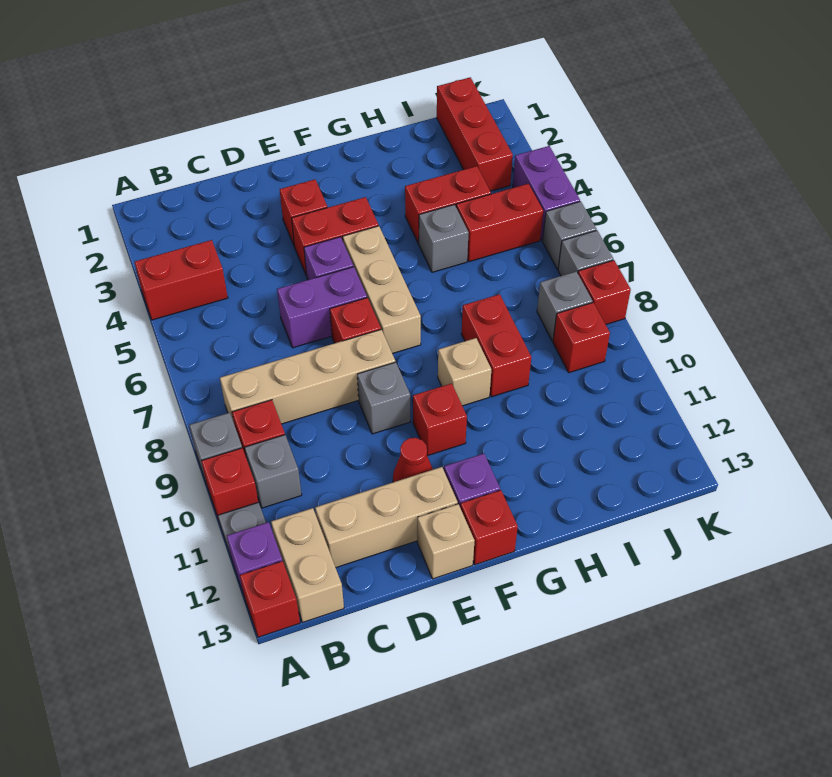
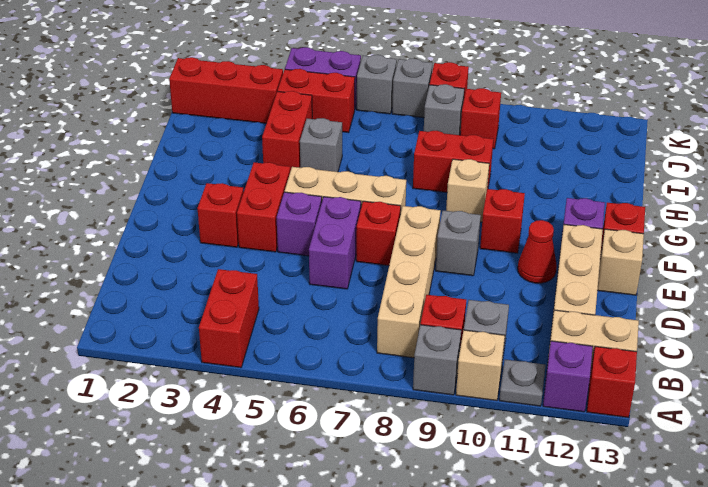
red brick A10 level 1 -> tan brick A10 level 1
red brick I5:J5 level 1 -> red brick J4:J5 level 1

